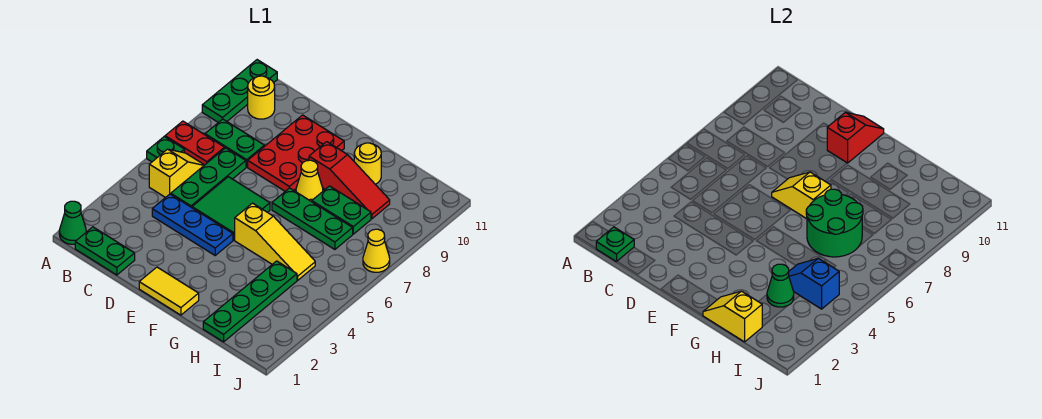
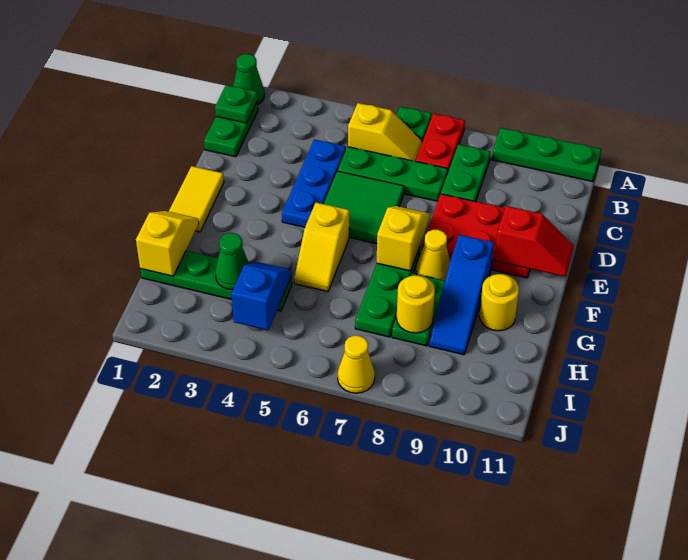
yellow round brick B10 level 1 -> yellow round brick H8 level 2
yellow slope F5:H5 level 1 top F -> yellow slope F5:G5 level 1 top F
red slope F9:H9 level 1 top F -> blue slope F9:H9 level 1 top F
green round brick G6:H7 level 2 -> none

